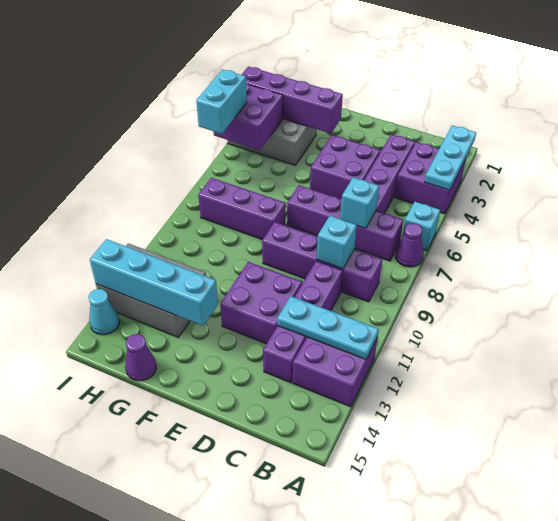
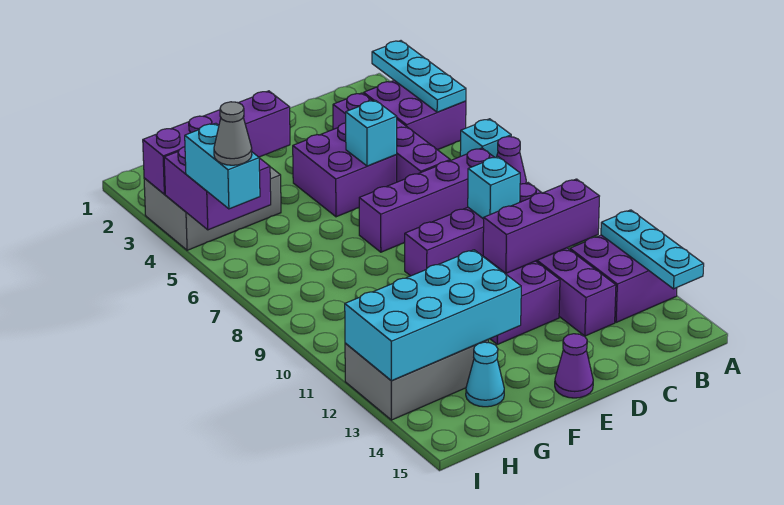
cyan plate A12:C12 level 2 -> cyan plate A12:A14 level 2
cyan brick C7 level 2 -> cyan brick D5 level 2
purple brick F8:H8 level 1 -> purple brick B11:D11 level 2
cyan brick F13:I13 level 2 -> cyan brick F12:I13 level 2
purple cone G15 level 1 -> purple cone E15 level 1
none -> grey cone I6 level 4
cyan cone I14 level 1 -> cyan cone G14 level 1

